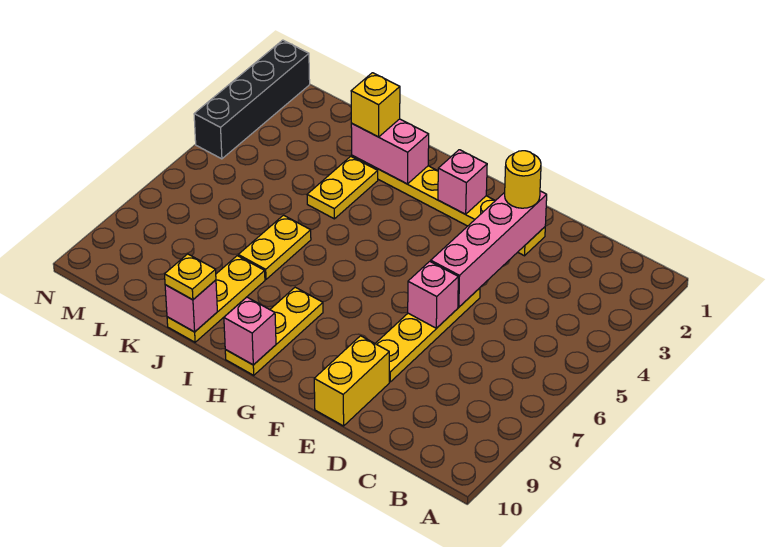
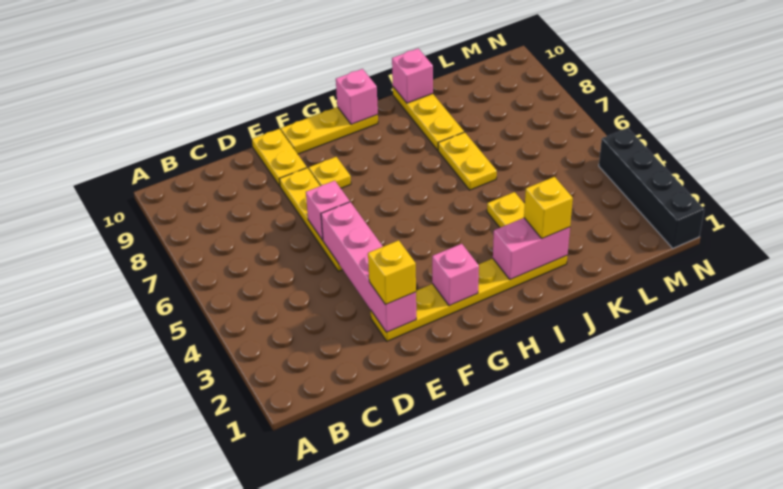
yellow round brick E2 level 3 -> yellow brick E2 level 3
yellow brick E9:E10 level 1 -> yellow plate E9:E10 level 1
yellow plate H8:H10 level 1 -> yellow plate F10:H10 level 1
yellow plate J10 level 3 -> yellow plate F8 level 1

